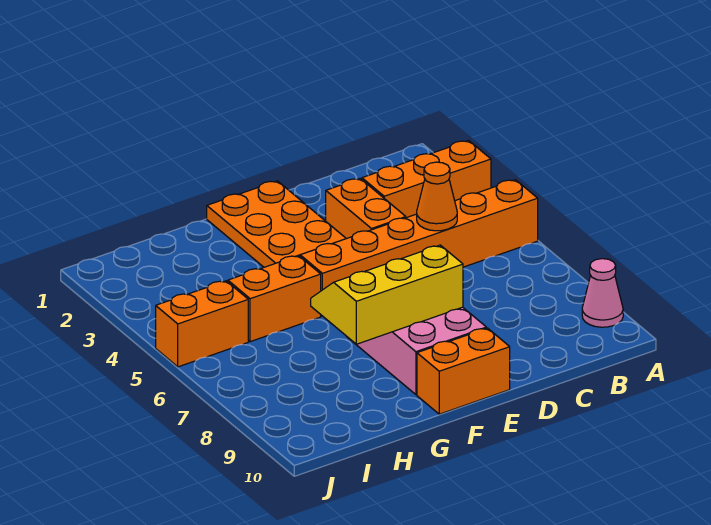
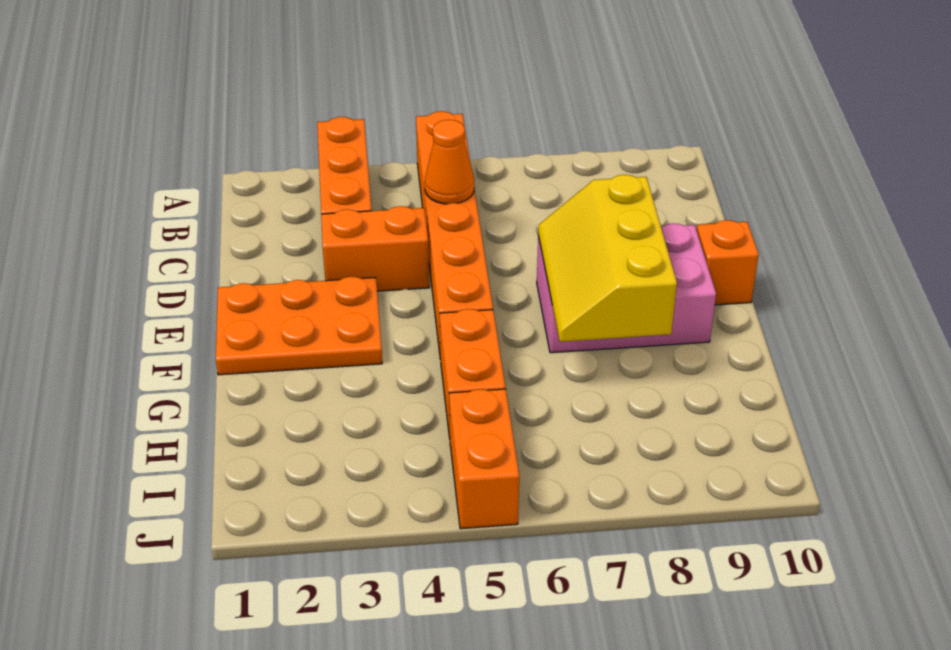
pink cone A9 level 1 -> none
orange brick E10:F10 level 1 -> orange brick E10 level 1

